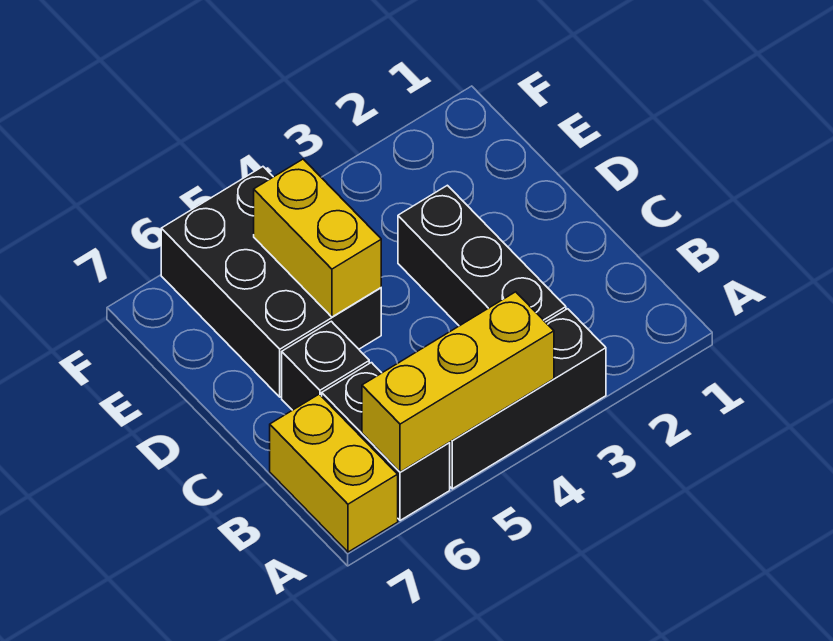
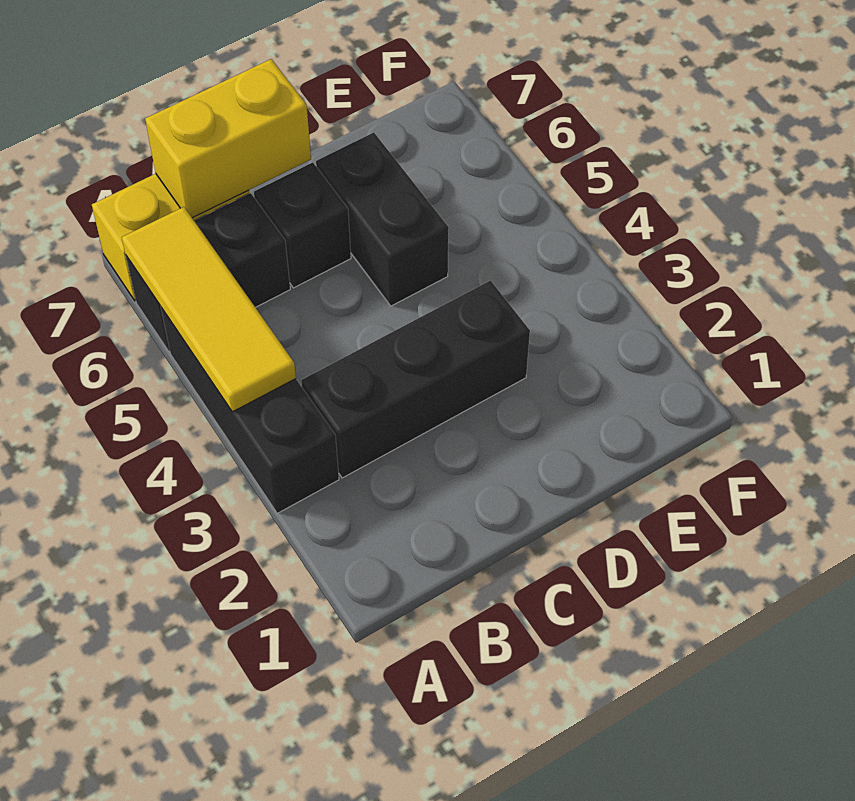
yellow brick A4:A6 level 2 -> yellow tile A4:A6 level 2
black brick D5:F6 level 1 -> black brick D5:D6 level 1
yellow brick D5:E5 level 2 -> yellow brick B7:C7 level 2

